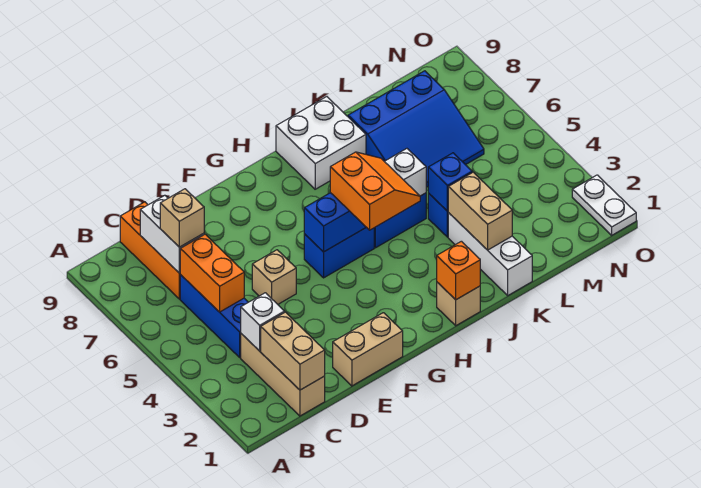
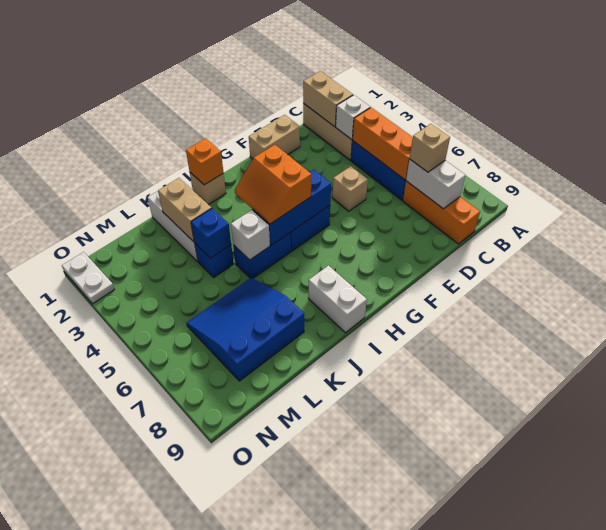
orange brick C5:C6 level 2 -> orange brick C4:C6 level 2
white brick I8:J9 level 1 -> white brick I8:I9 level 1

